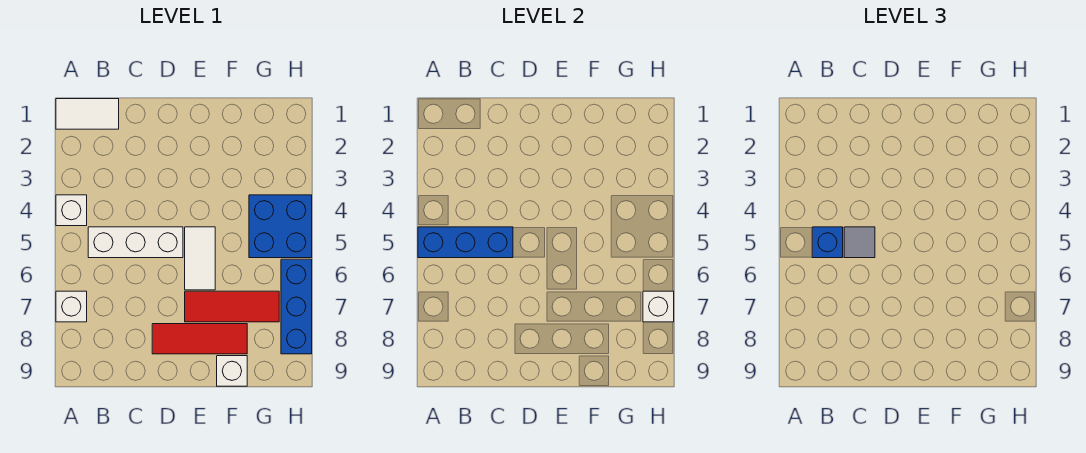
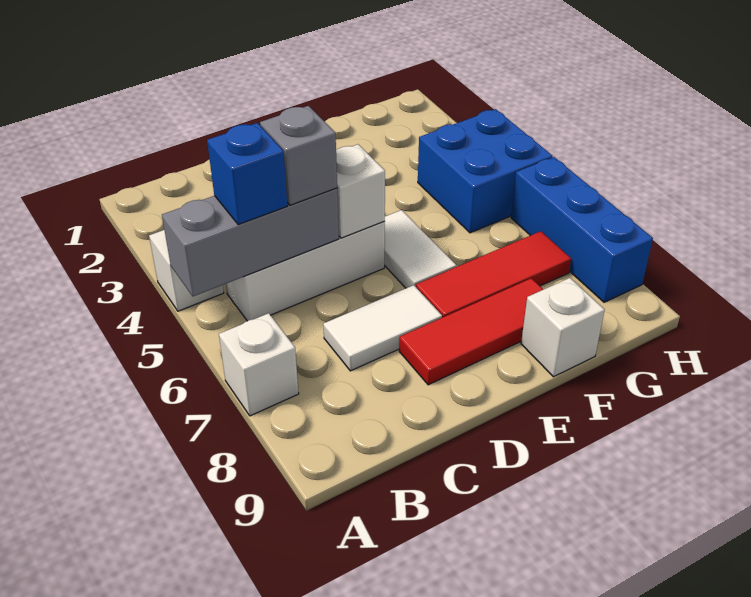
white tile A1:B1 level 1 -> white tile C7:D7 level 1
blue brick A5:C5 level 2 -> grey brick A5:C5 level 2
grey tile C5 level 3 -> grey brick C5 level 3
white brick H7 level 2 -> white brick D5 level 2

